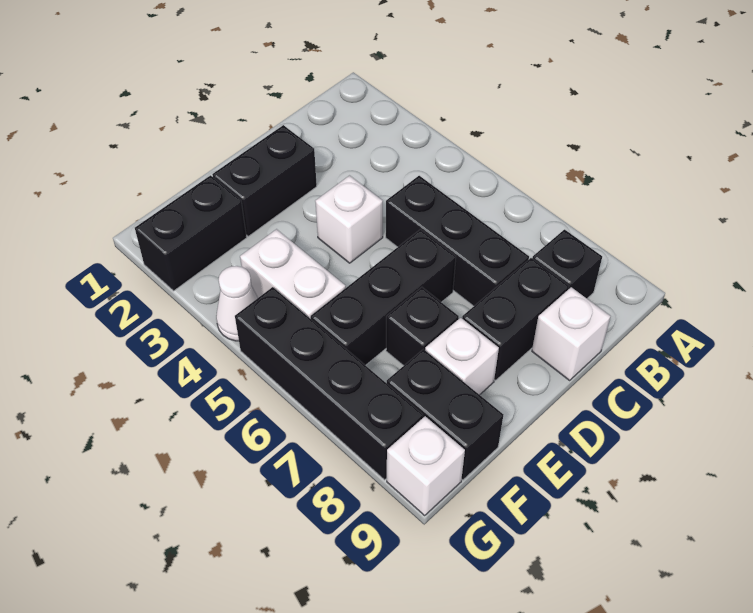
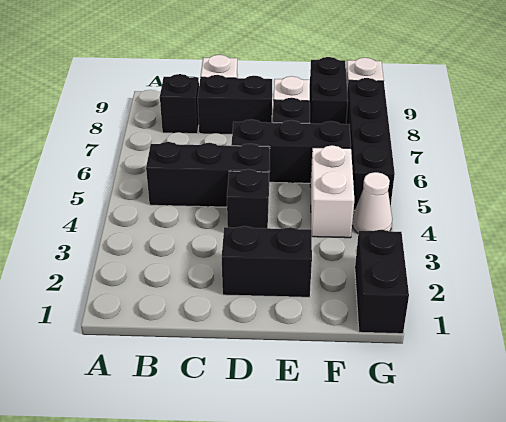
black brick C5:C7 level 1 -> black brick B5:D5 level 1
white brick D4 level 1 -> black brick D4 level 1
black brick F2:G2 level 1 -> black brick G1:G2 level 1

